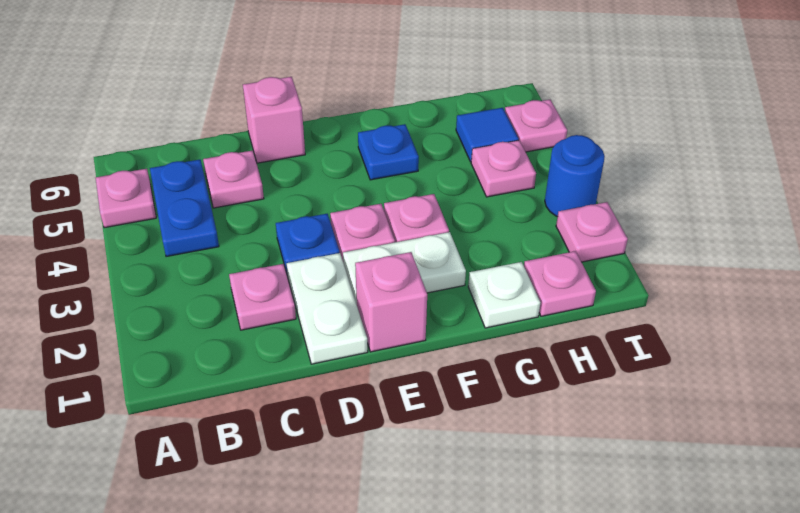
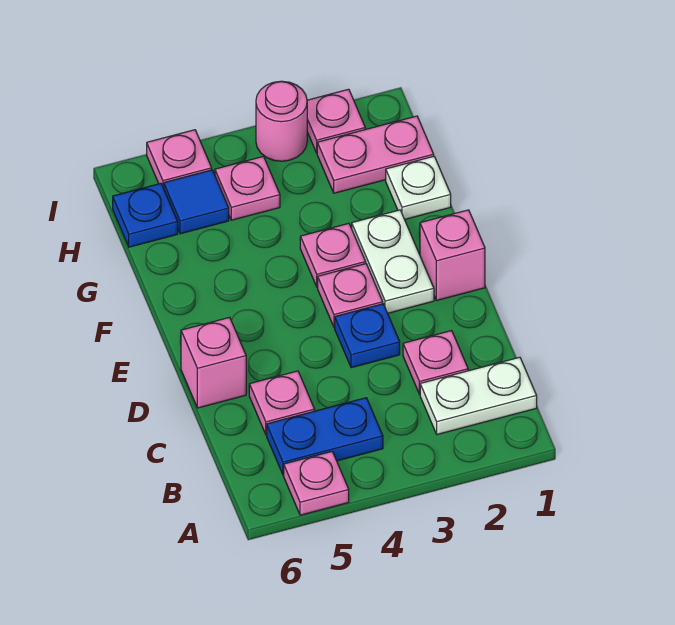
white plate D1:D2 level 1 -> white plate B1:B2 level 1
blue plate F5 level 1 -> blue plate H6 level 1
pink plate H1 level 1 -> pink plate H1:H2 level 1
blue round brick I3 level 1 -> pink round brick I3 level 1

